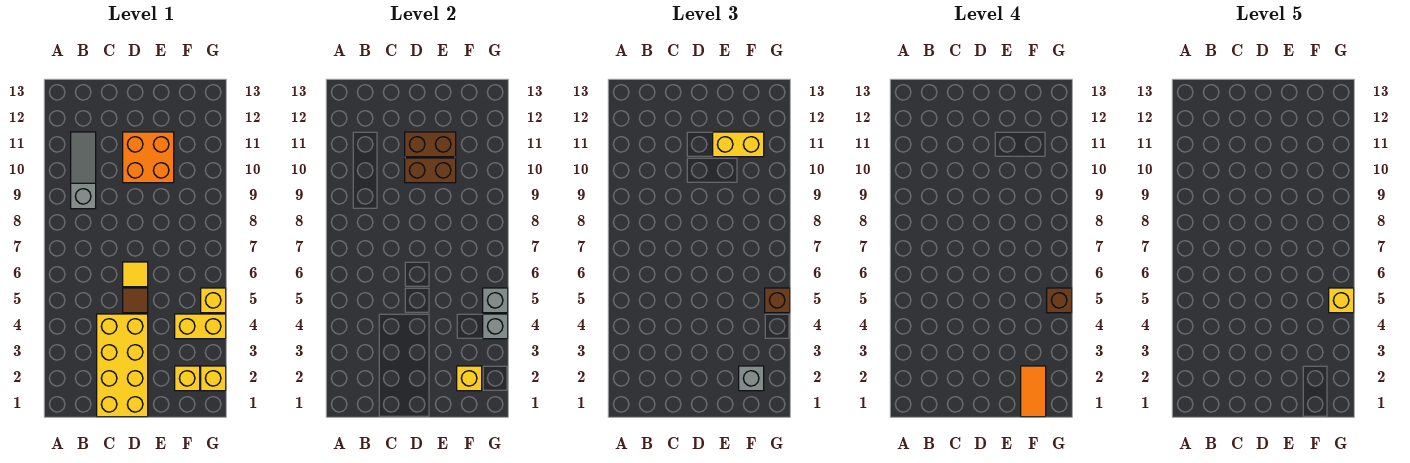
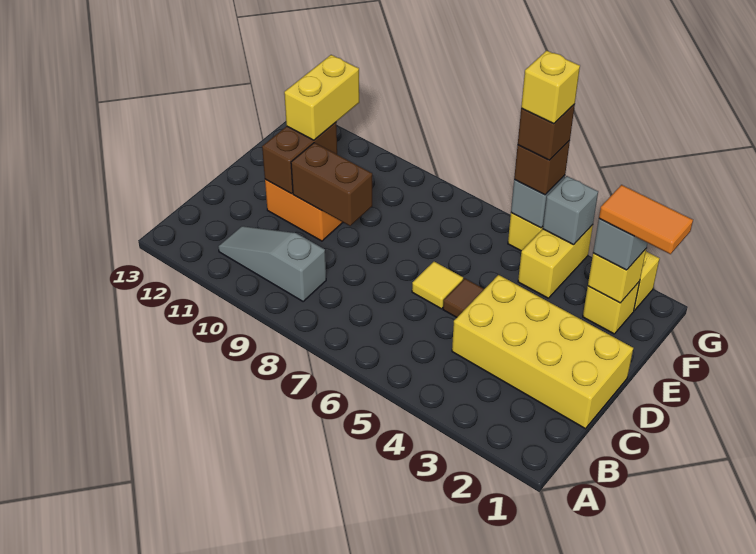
brown brick D10:E10 level 2 -> brown brick D9:D10 level 2

